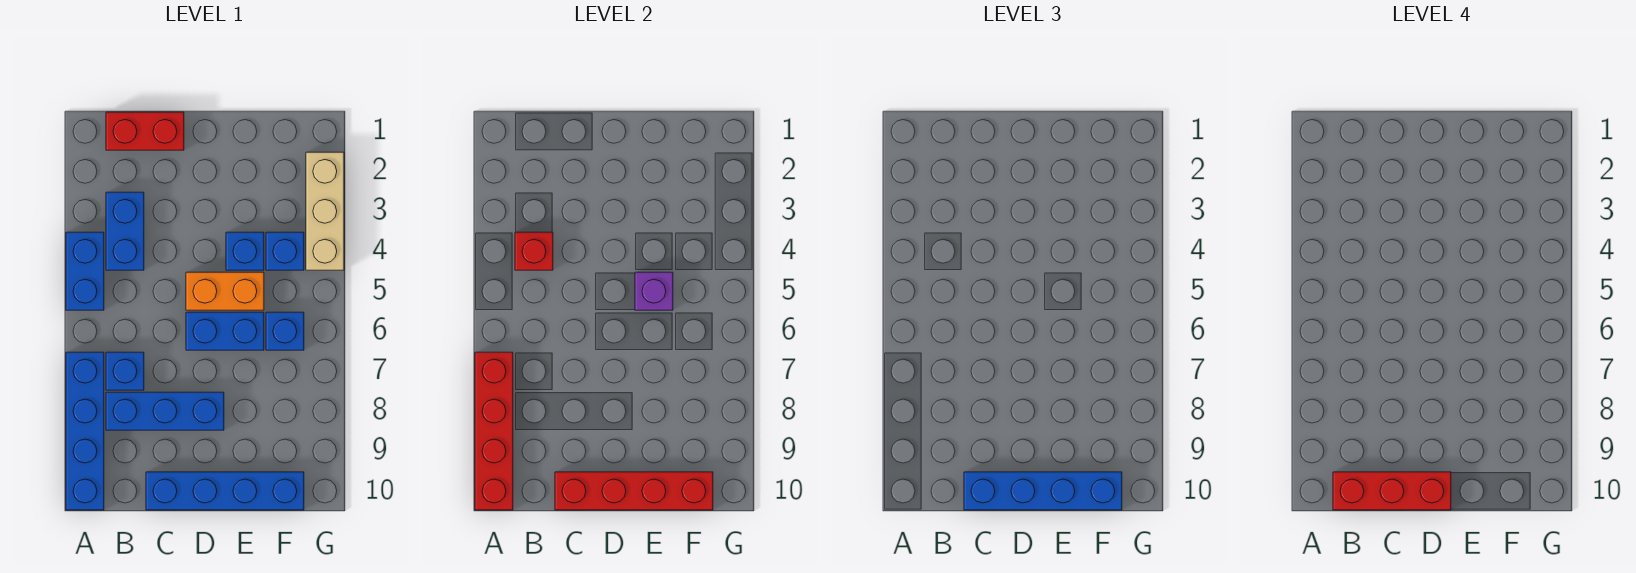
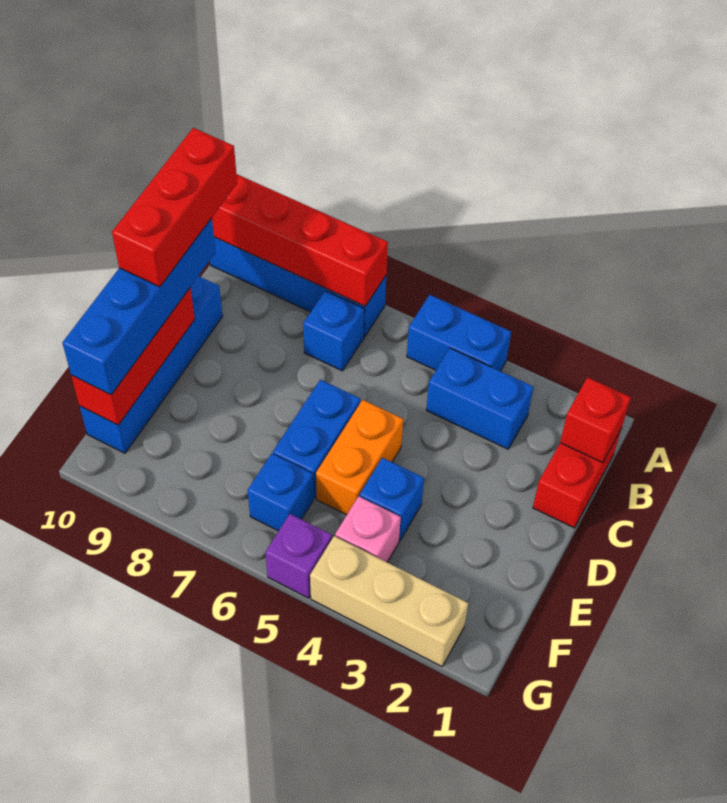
red brick B4 level 2 -> red brick B1 level 2
blue brick B8:D8 level 1 -> none
red brick C10:F10 level 2 -> red brick D10:F10 level 2
purple brick E5 level 2 -> purple brick G5 level 1
blue brick F4 level 1 -> pink brick F4 level 1

